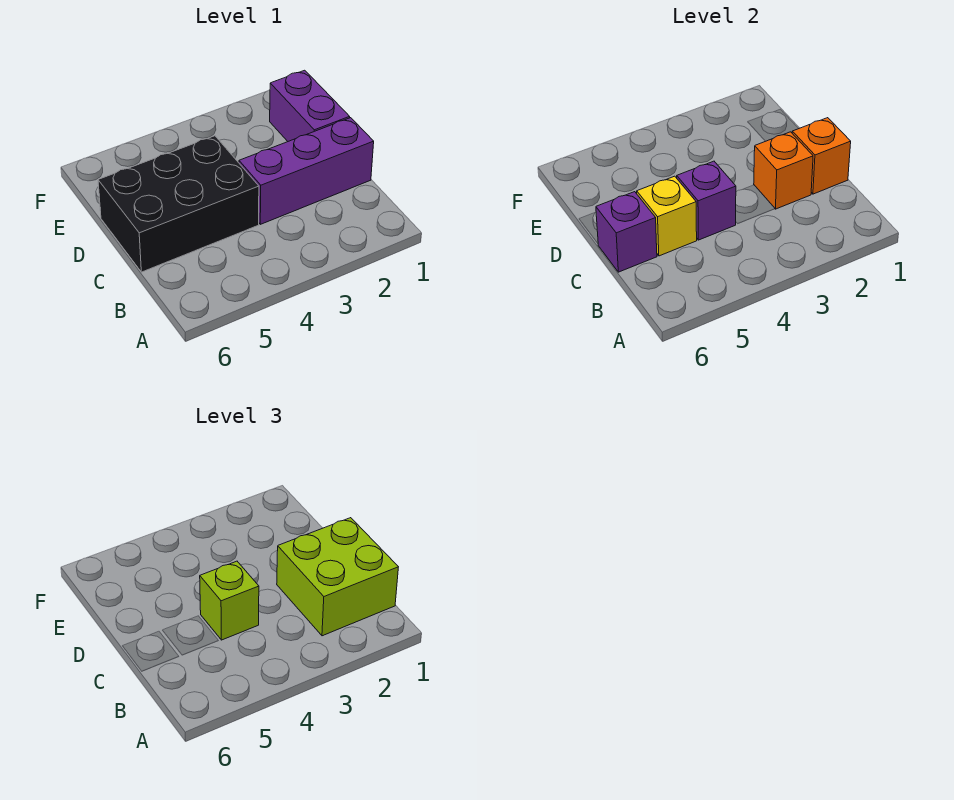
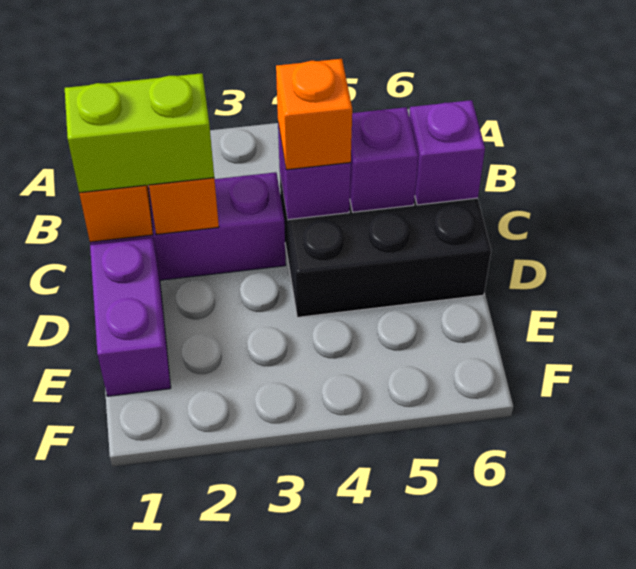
lime brick B1:C2 level 3 -> lime brick C1:C2 level 3
lime brick C4 level 3 -> orange brick C4 level 3
yellow brick C5 level 2 -> purple brick C5 level 2

